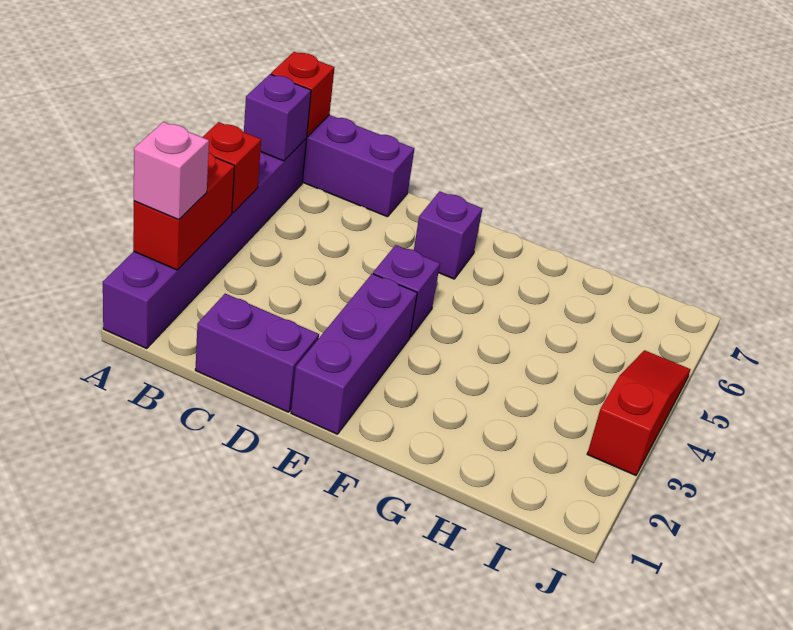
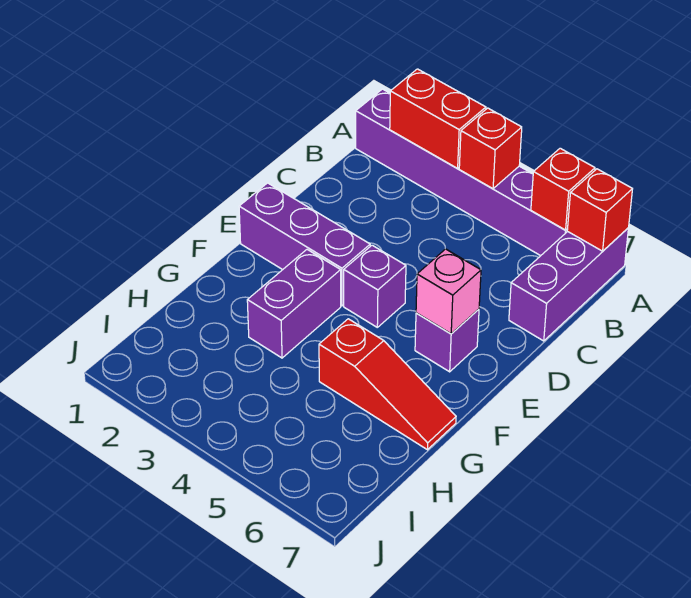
pink brick A2 level 3 -> pink brick E6 level 2
purple brick A6 level 2 -> red brick A6 level 2
purple brick C1:D1 level 1 -> purple brick F3:G3 level 1
red slope J3:J5 level 1 top 3 -> red slope G5:G7 level 1 top 5

